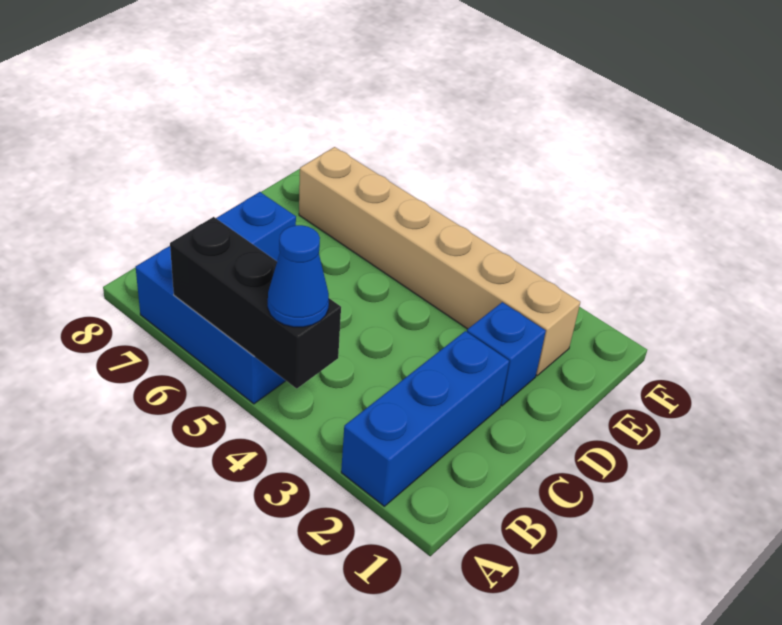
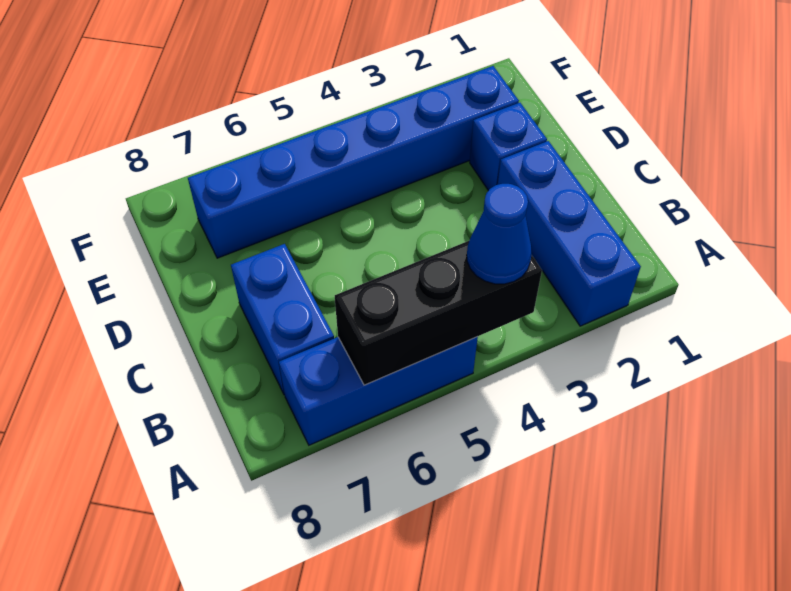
tan brick E2:E7 level 1 -> blue brick E2:E7 level 1

